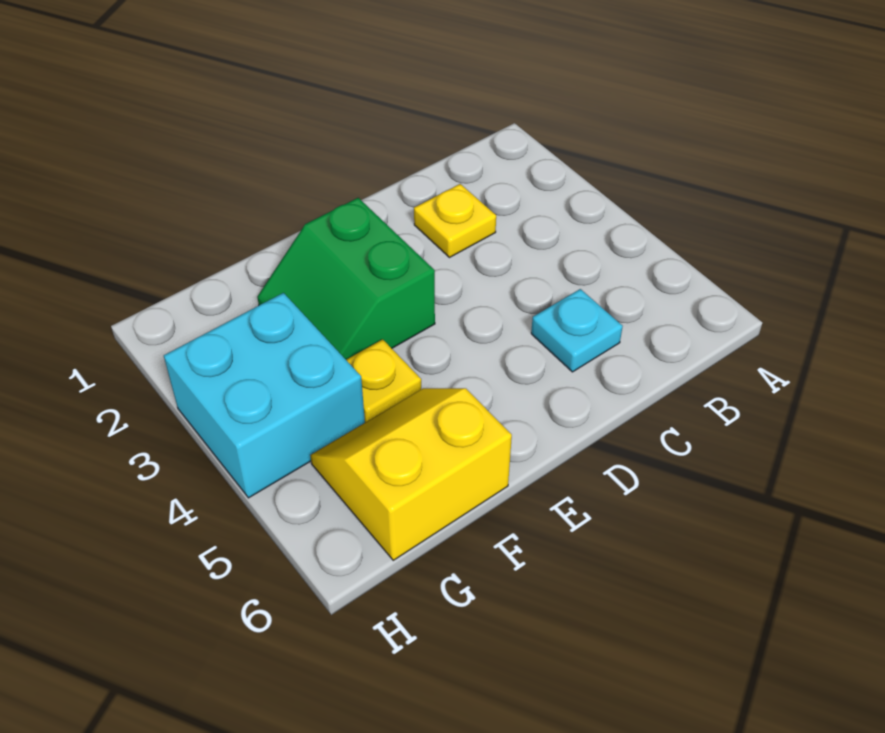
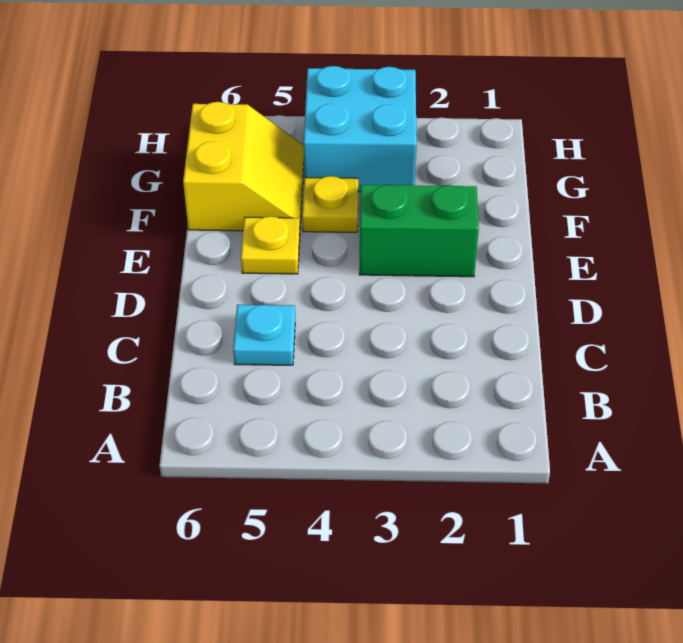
yellow plate C2 level 1 -> yellow plate E5 level 1

